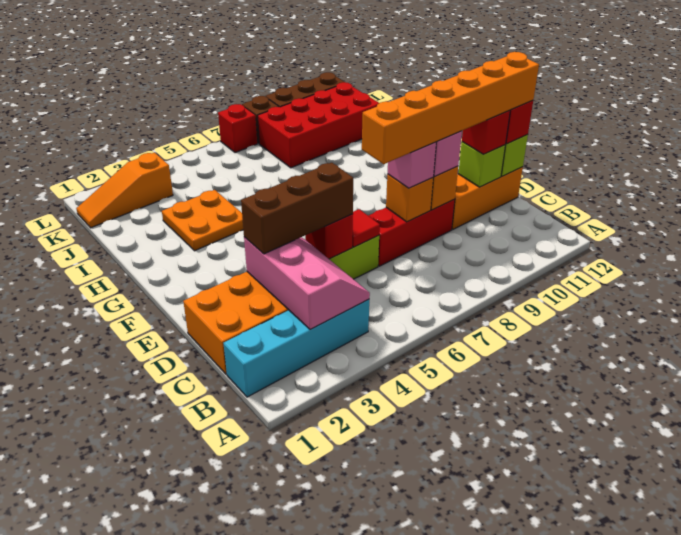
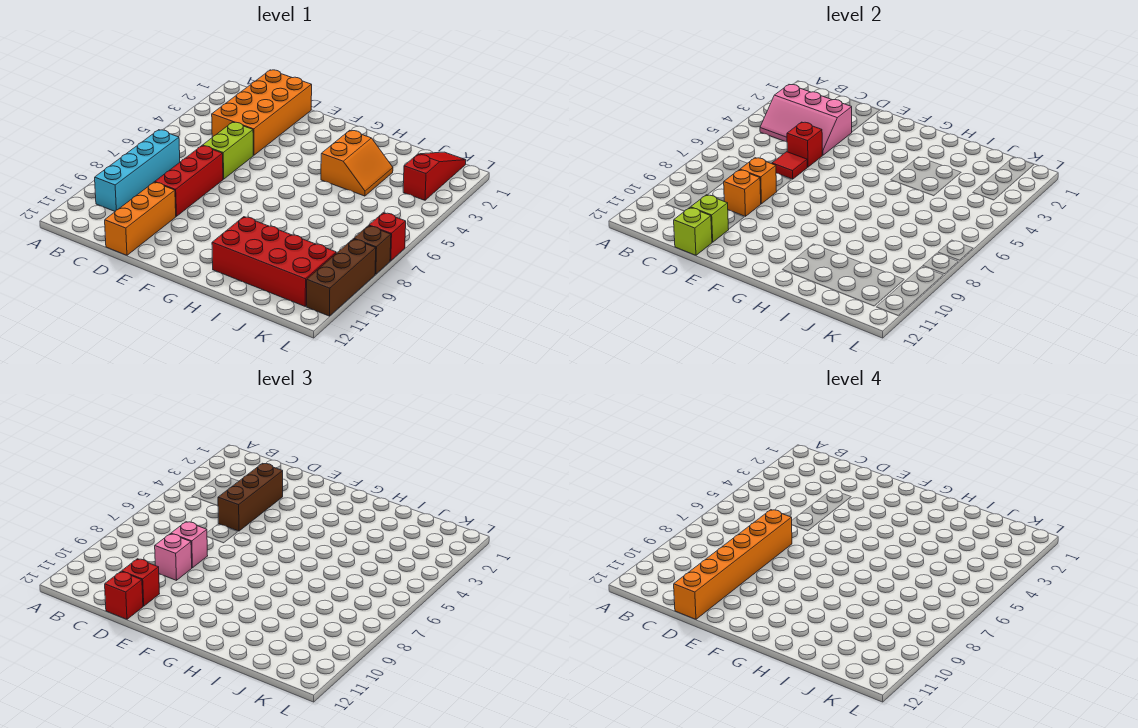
cyan brick B1:B4 level 1 -> cyan brick B7:B10 level 1
orange plate H3:I4 level 1 -> orange slope H3:I4 level 1 top H
red brick J8:K11 level 1 -> red brick H10:K11 level 1
orange slope K1:K3 level 1 top 3 -> red slope K1:K3 level 1 top 3

